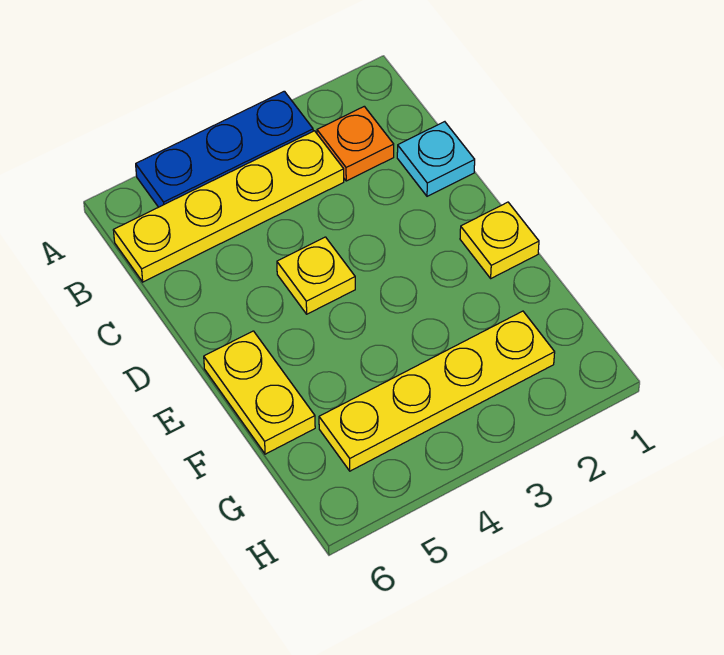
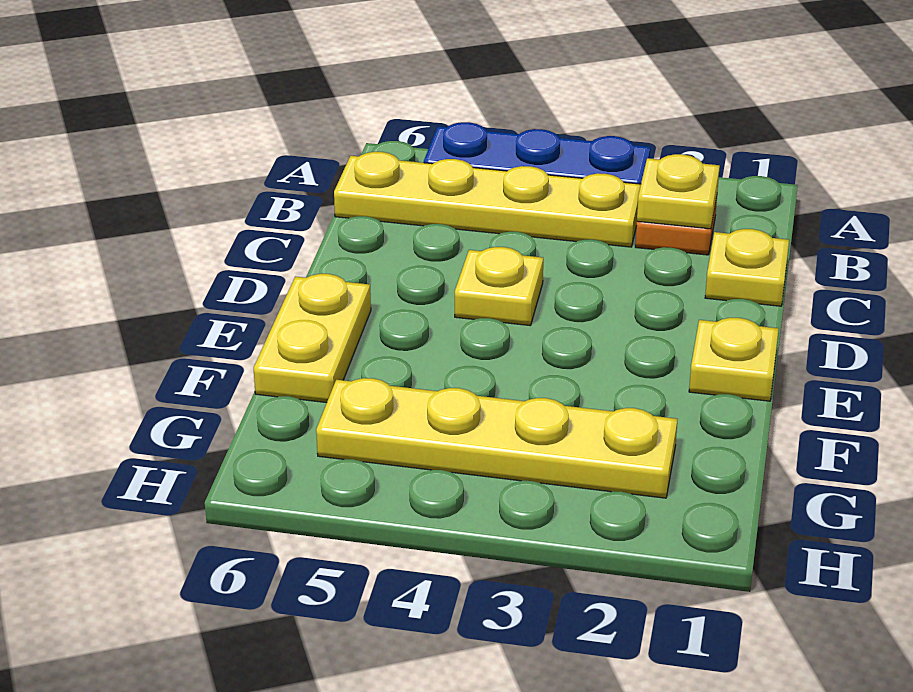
none -> yellow plate B2 level 2
cyan plate C1 level 1 -> yellow plate C1 level 1

